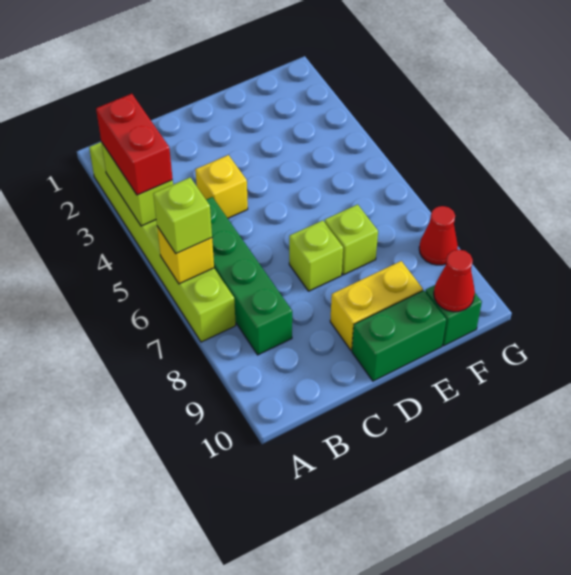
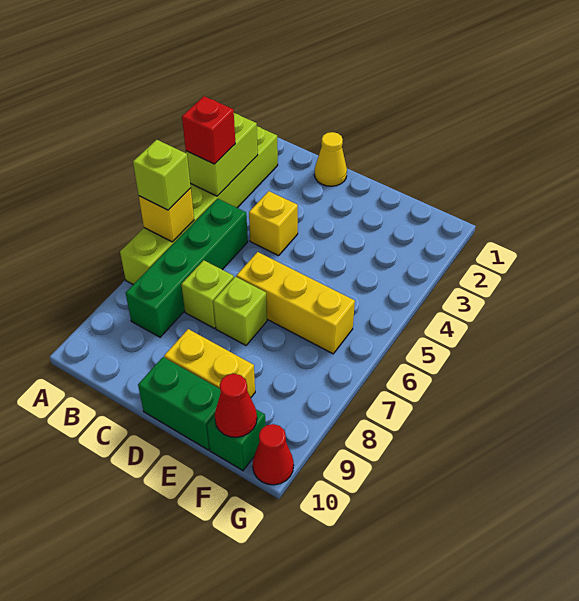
red brick A3:A4 level 3 -> red brick A4 level 3
none -> yellow cone C1 level 1
none -> yellow brick D6:F6 level 1
lime brick E7 level 1 -> lime brick C7 level 1
red cone G8 level 1 -> red cone G10 level 1

